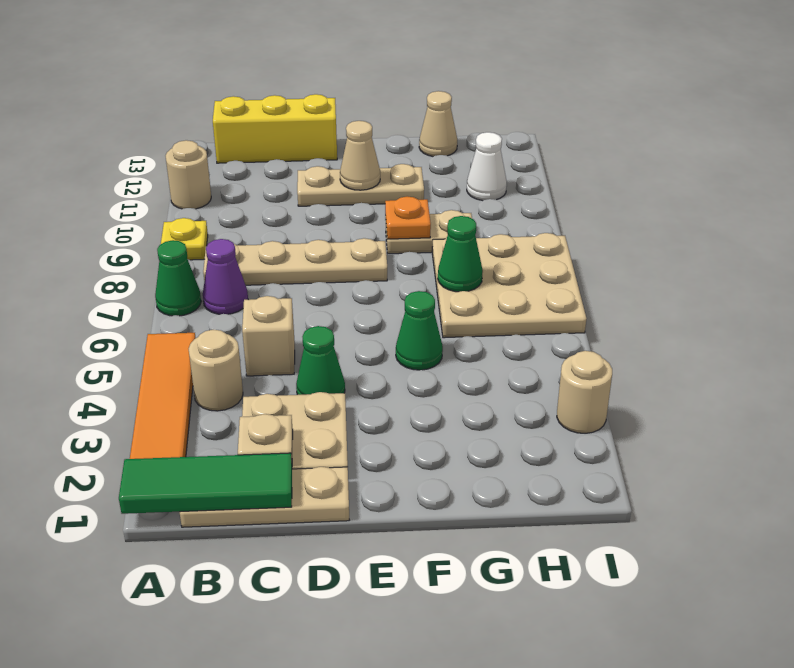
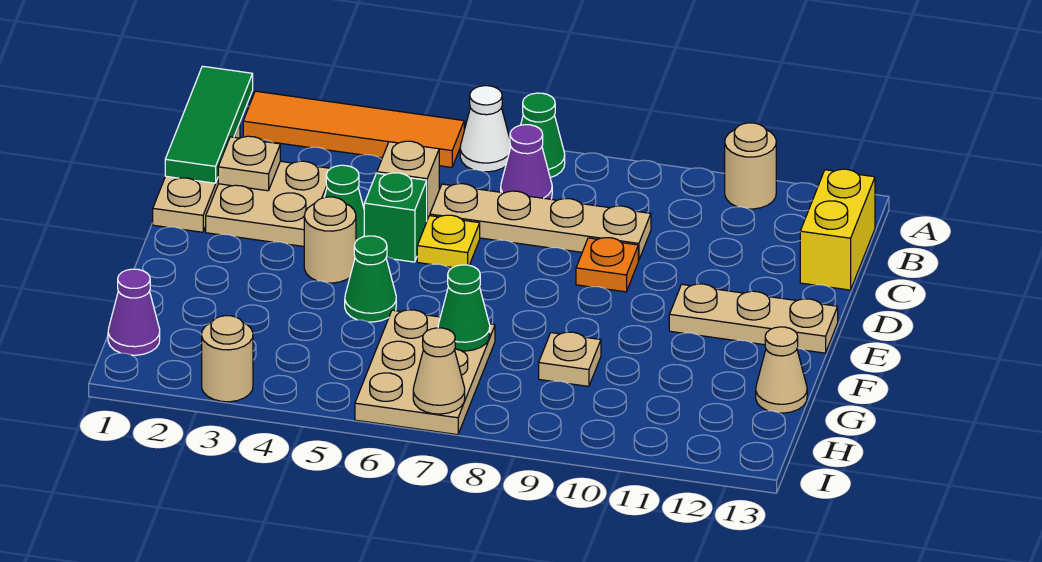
yellow plate A9 level 1 -> yellow plate D6 level 1
tan round brick B4 level 1 -> tan round brick E4 level 1
tan plate B8:E8 level 1 -> tan plate C6:C9 level 1
yellow brick B13:D13 level 1 -> yellow brick B13:C13 level 1
none -> green brick D5 level 1
tan plate D11:F11 level 1 -> tan plate E11:E13 level 1
tan cone E11 level 2 -> tan cone I7 level 2
tan plate F9:G9 level 1 -> tan plate G9 level 1
orange plate F9 level 2 -> orange plate D9 level 1
tan plate G6:I8 level 1 -> tan plate G6:I7 level 1
none -> purple cone H1 level 1
white cone H11 level 1 -> white cone A6 level 1

